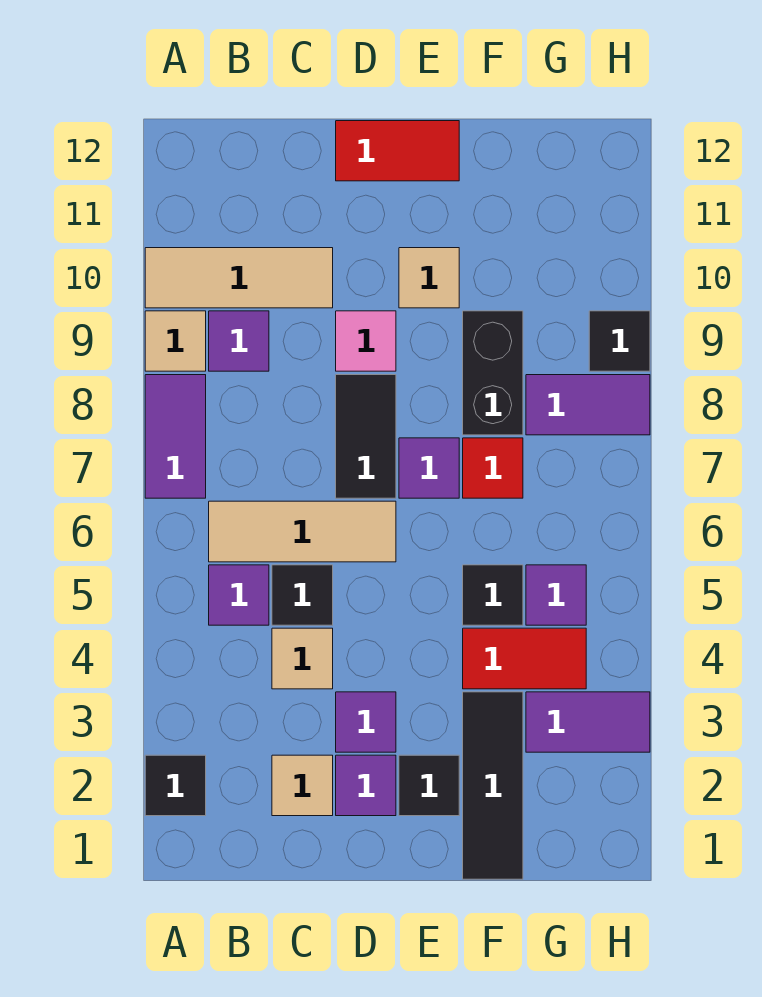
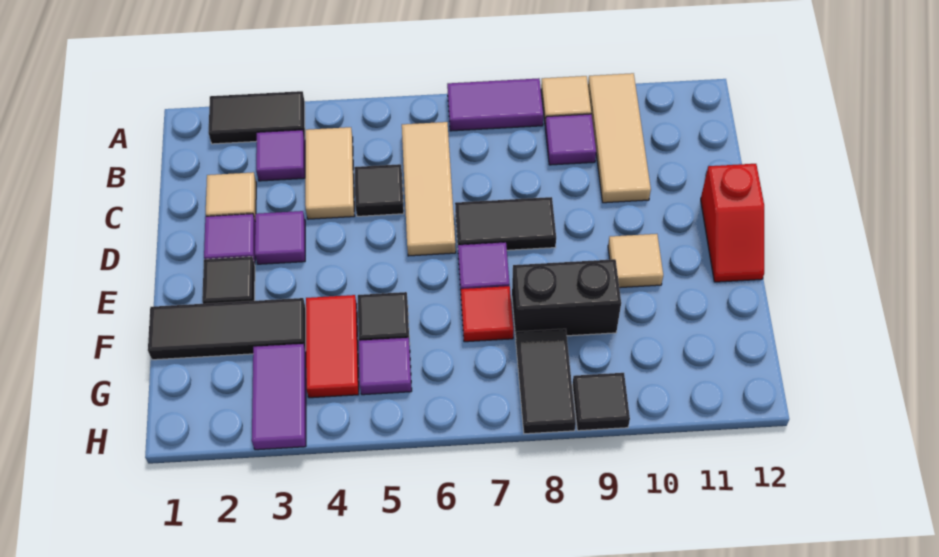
black tile A2 level 1 -> black tile A2:A3 level 1
purple tile B5 level 1 -> purple tile B3 level 1
tan tile C4 level 1 -> tan tile B4:C4 level 1
pink tile D9 level 1 -> none
red tile D12:E12 level 1 -> red slope D12:E12 level 1 top D
purple tile G8:H8 level 1 -> black tile G8:H8 level 1

